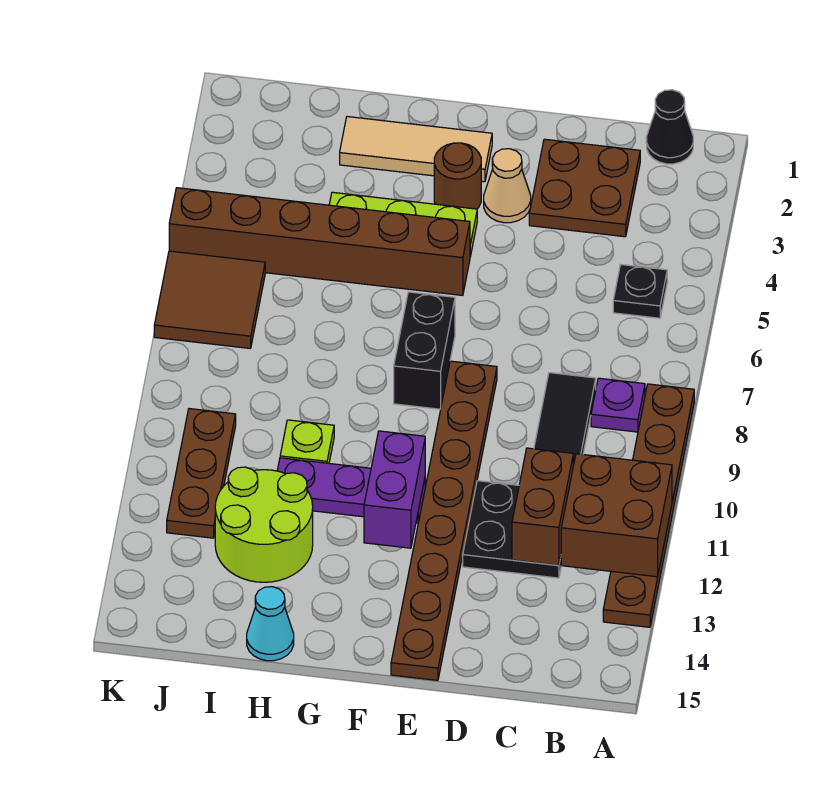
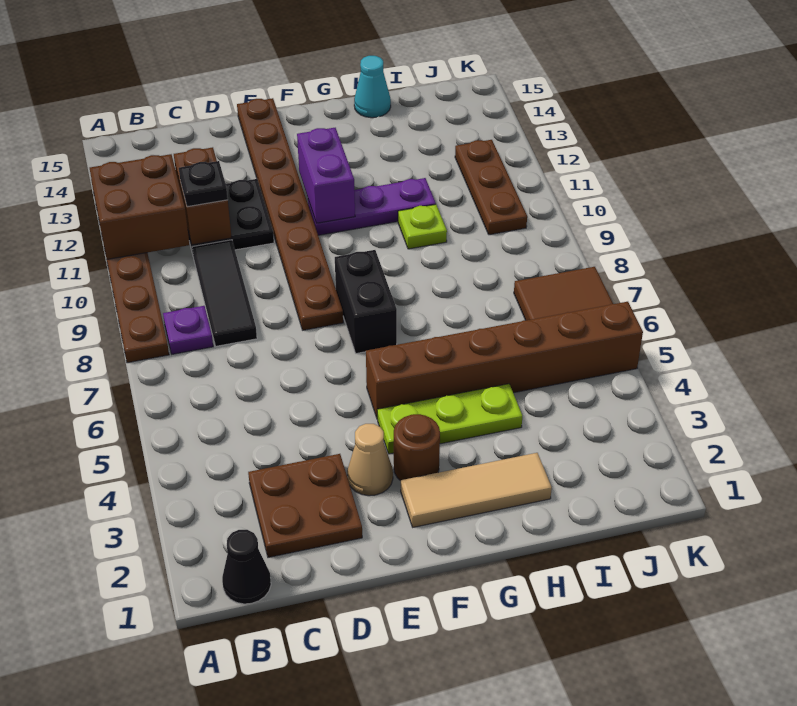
black plate B5 level 1 -> black plate C11 level 3
lime round brick H12:I13 level 1 -> none

